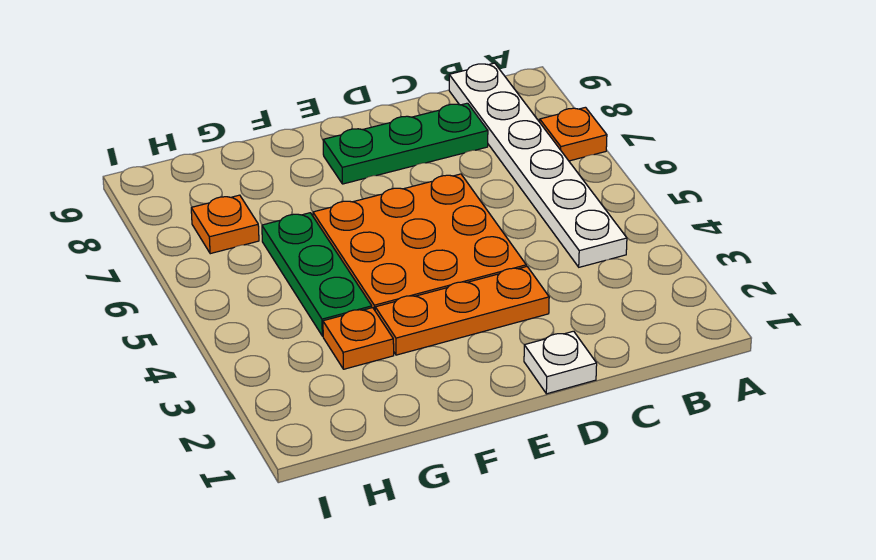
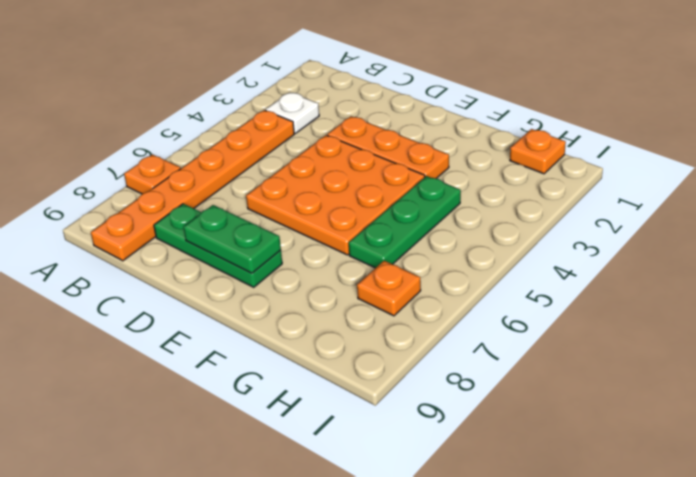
white plate B4:B9 level 1 -> orange plate B4:B9 level 1
white plate D1 level 1 -> white plate B3 level 1
none -> green plate D8:E8 level 2
orange plate G3 level 1 -> orange plate H1 level 1

